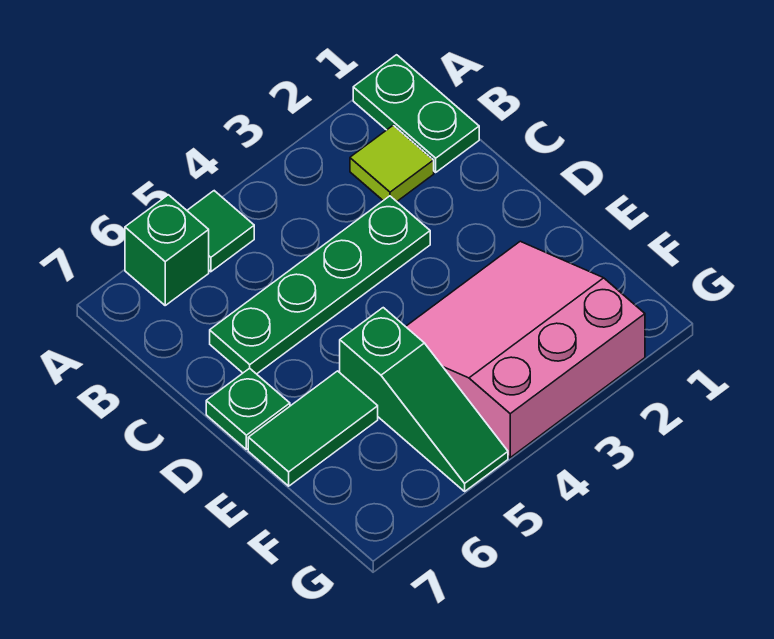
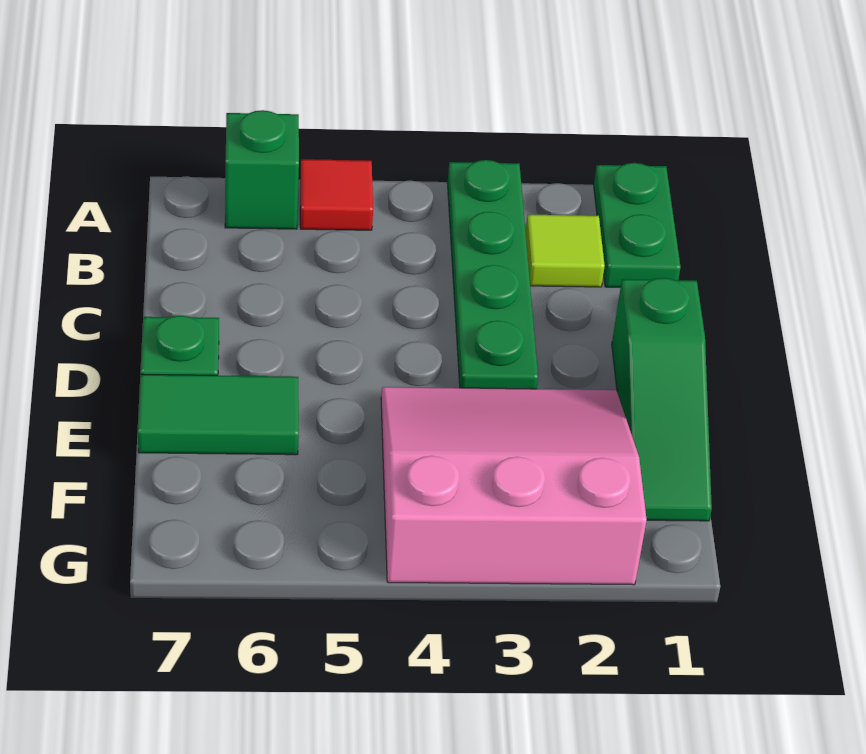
green tile A5 level 1 -> red tile A5 level 1
green plate C3:C6 level 1 -> green plate A3:D3 level 1
green slope E5:G5 level 1 top E -> green slope D1:F1 level 1 top D

